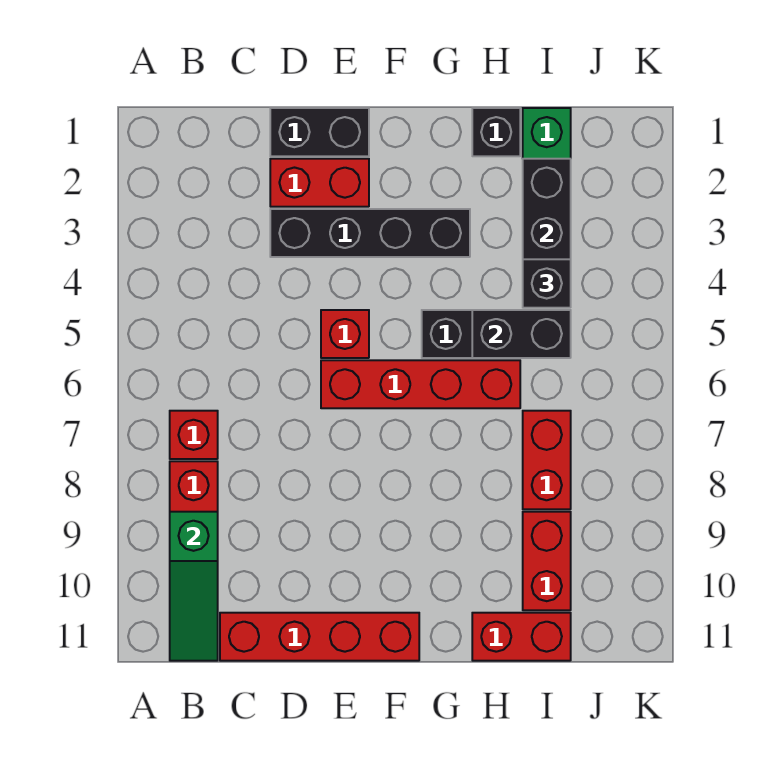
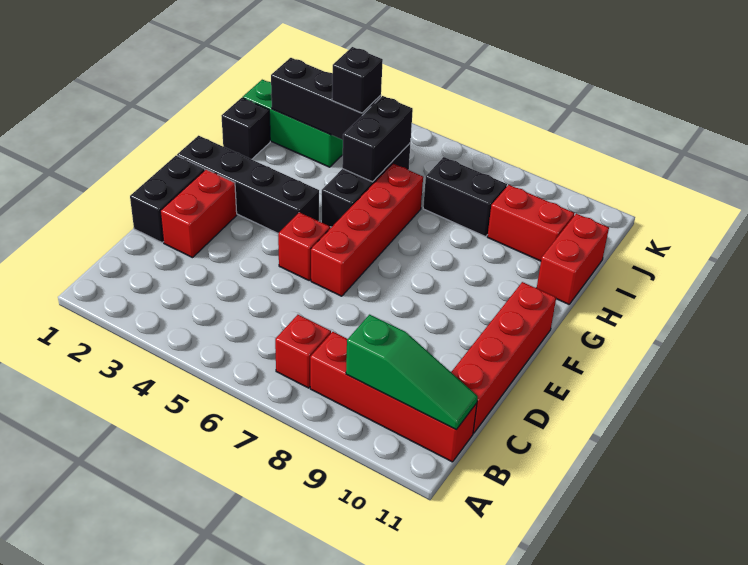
black brick D3:G3 level 1 -> black brick F1:F4 level 1
red brick I7:I8 level 1 -> black brick I7:I8 level 1

